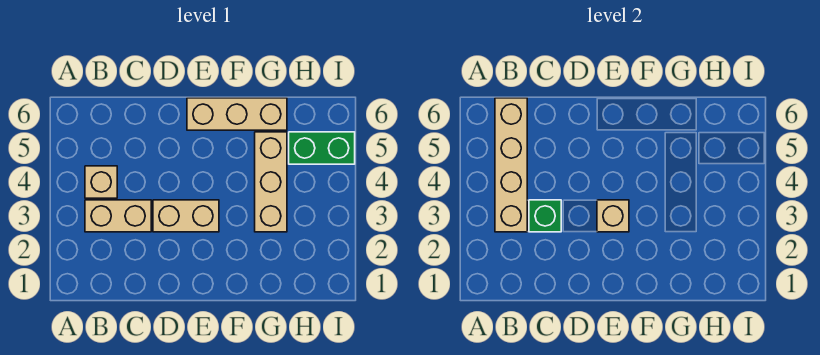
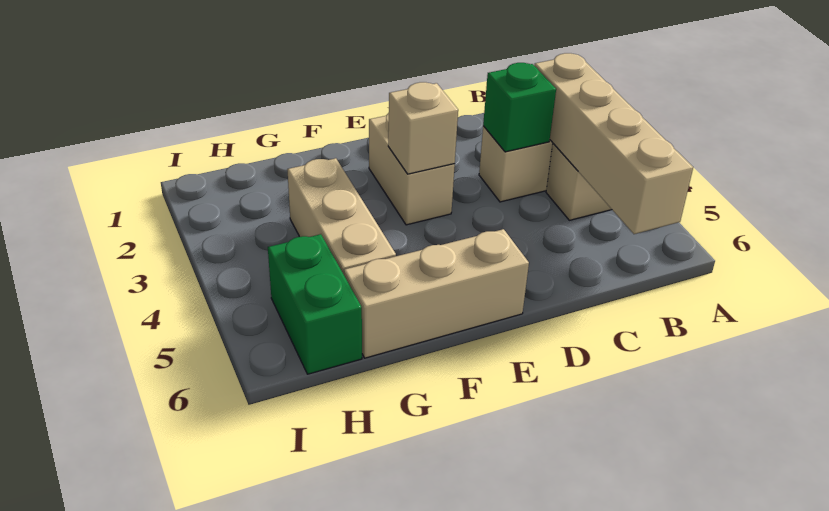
tan brick D3:E3 level 1 -> tan brick E2:E3 level 1
green brick H5:I5 level 1 -> green brick H5:H6 level 1

